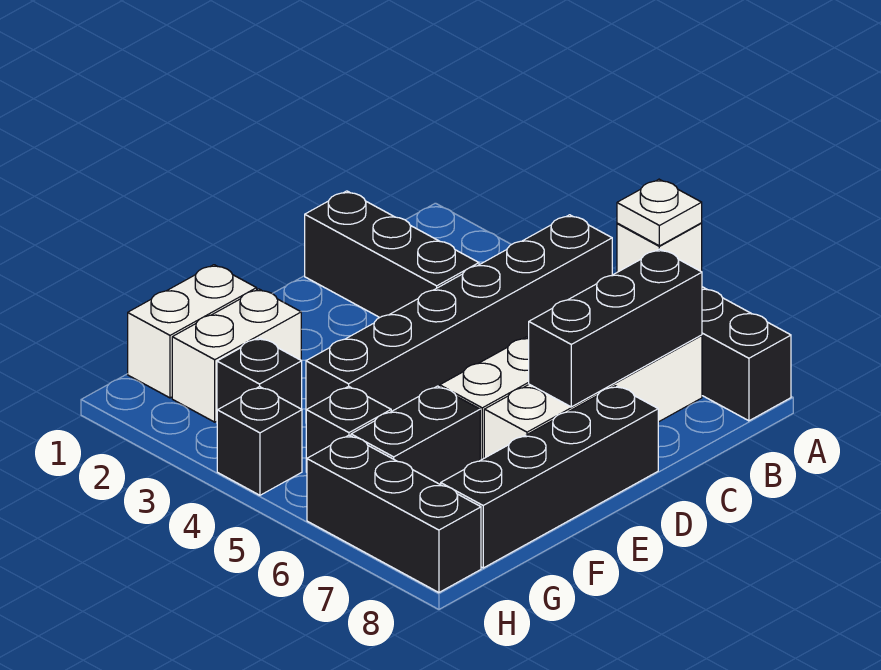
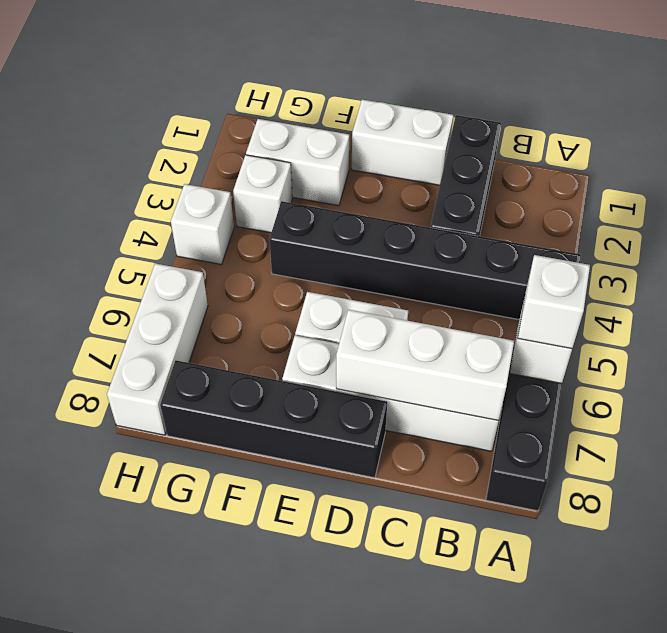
white plate A6 level 3 -> white brick A6 level 3
black brick B7:D7 level 2 -> white brick B7:D7 level 2
white brick F1:G1 level 1 -> white brick D1:E1 level 1
black brick F6:G6 level 1 -> none
black brick G3 level 1 -> white brick G3 level 1
black brick G5 level 1 -> none
black brick H4 level 1 -> white brick H4 level 1
black brick H6:H8 level 1 -> white brick H6:H8 level 1

